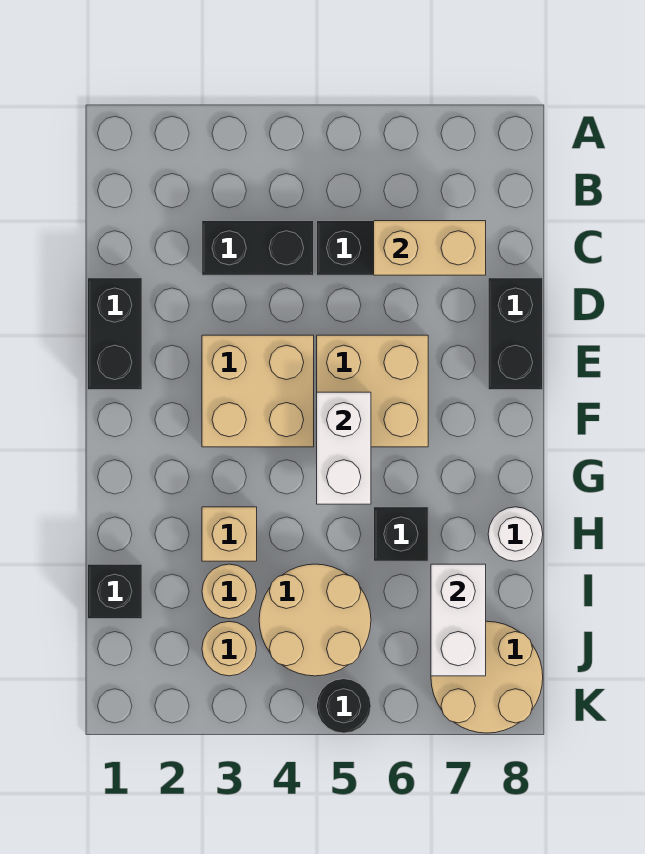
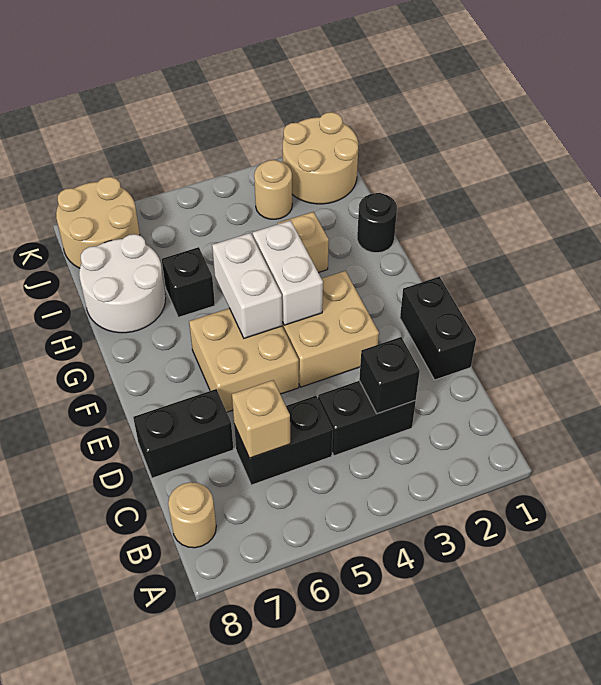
tan brick C6:C7 level 2 -> tan brick C6 level 2
black brick D8:E8 level 1 -> black brick D7:D8 level 1
white round brick H8 level 1 -> white round brick H7:I8 level 1
black brick I1 level 1 -> black brick C3 level 2
tan round brick I3 level 1 -> tan round brick B8 level 1
tan round brick I4:J5 level 1 -> tan round brick J1:K2 level 1
white brick I7:J7 level 2 -> white brick F4:G4 level 2
black round brick K5 level 1 -> black round brick H1 level 1

